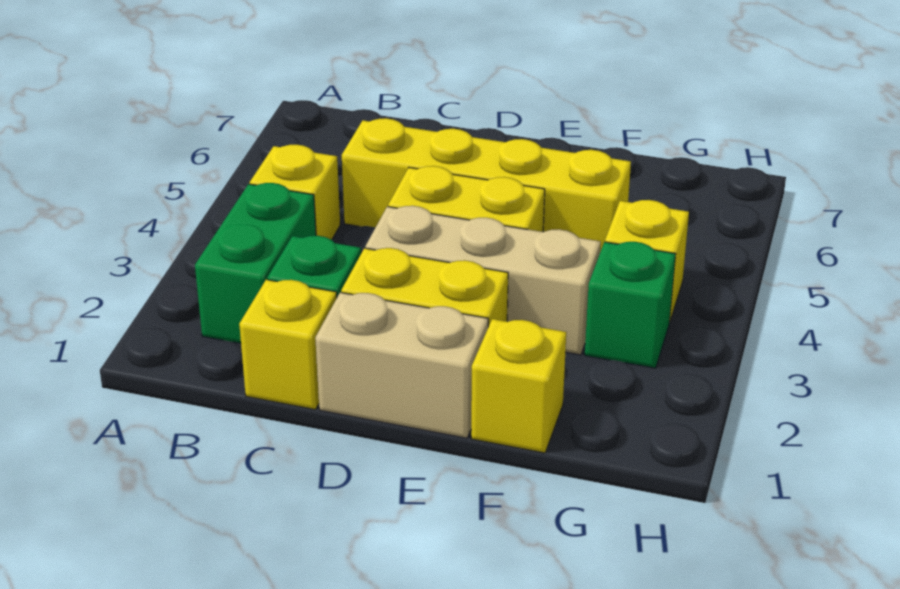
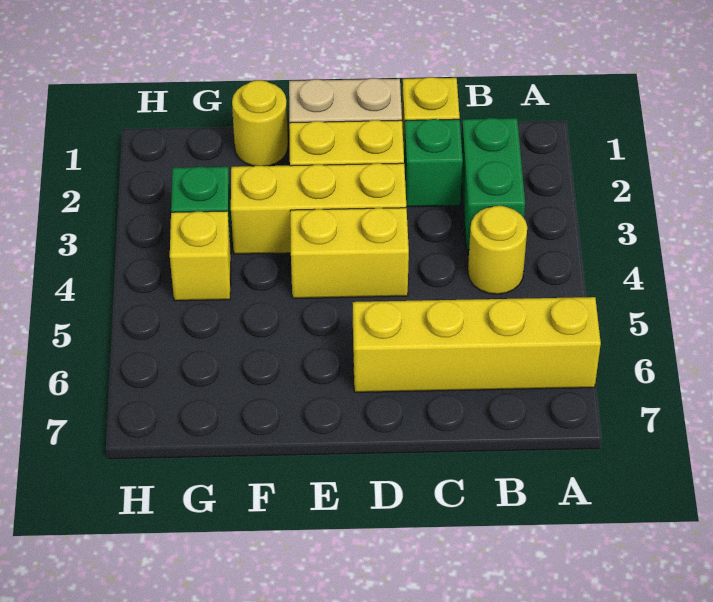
yellow brick B4 level 1 -> yellow round brick B4 level 1
yellow brick C5:F5 level 1 -> yellow brick A6:D6 level 1
tan brick D3:F3 level 1 -> yellow brick D3:F3 level 1
yellow brick F1 level 1 -> yellow round brick F1 level 1

